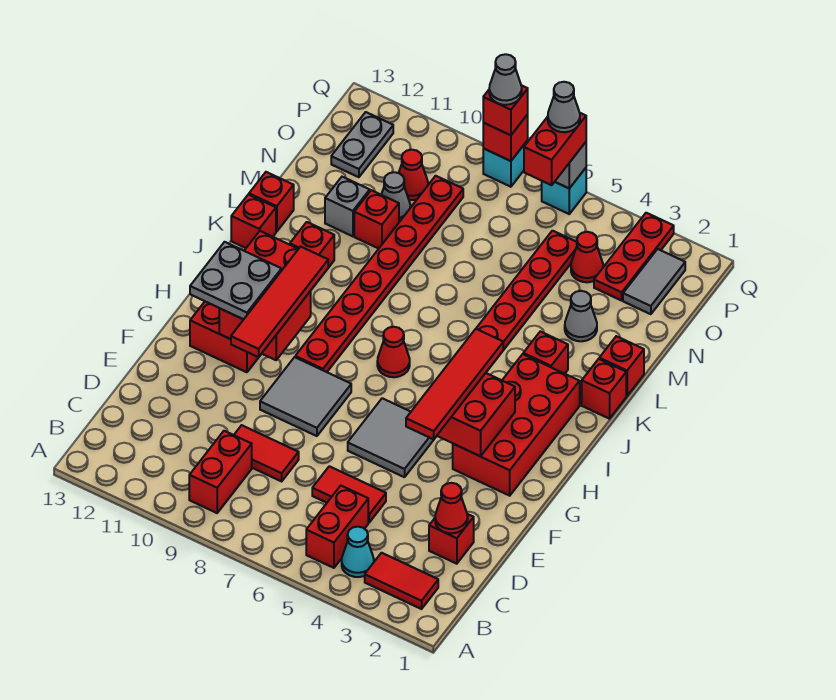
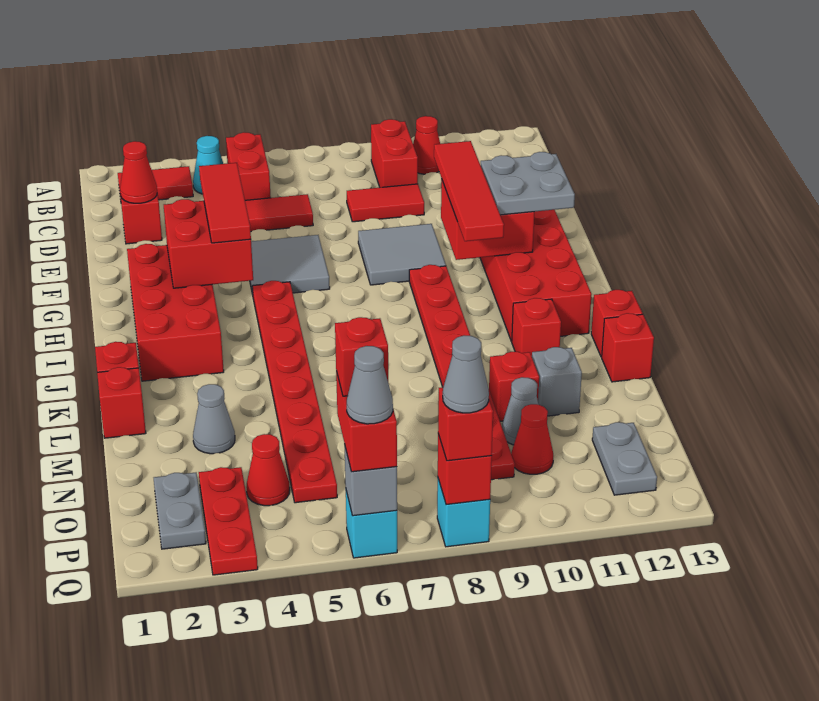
red tile F4:I4 level 3 -> red tile F4:H4 level 3
red cone I7 level 1 -> red cone B10 level 1
red brick K3 level 1 -> red brick P6 level 4
grey tile O2:P2 level 1 -> grey plate O2:P2 level 1

